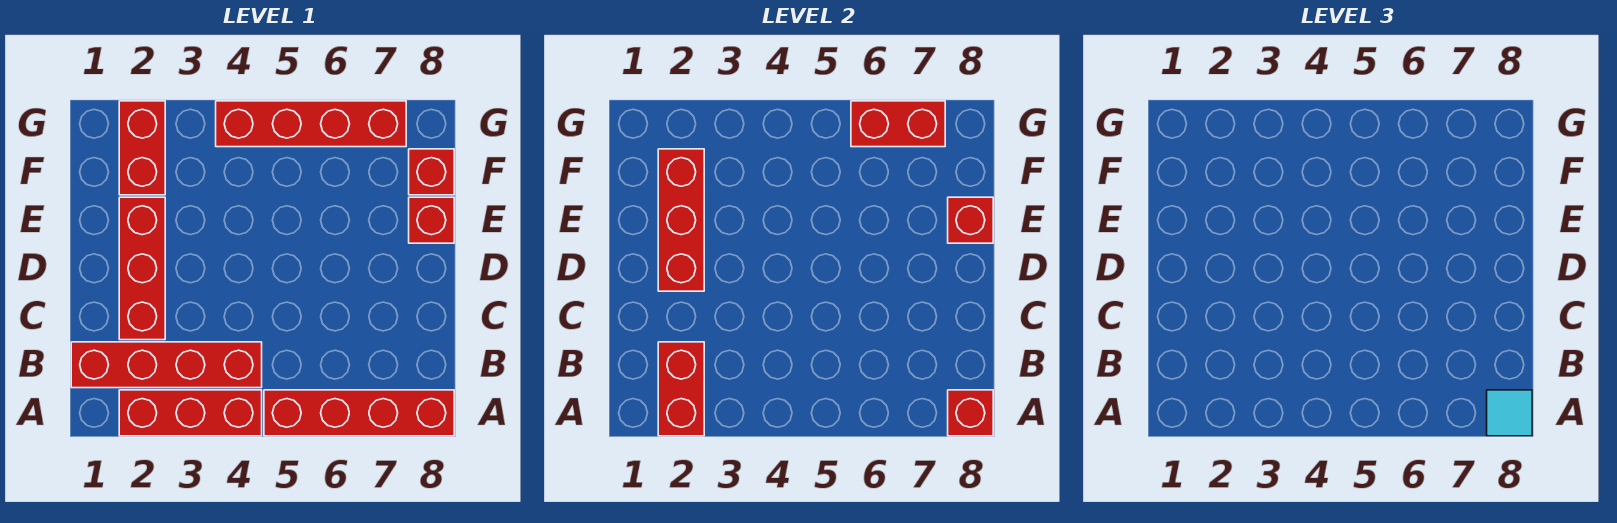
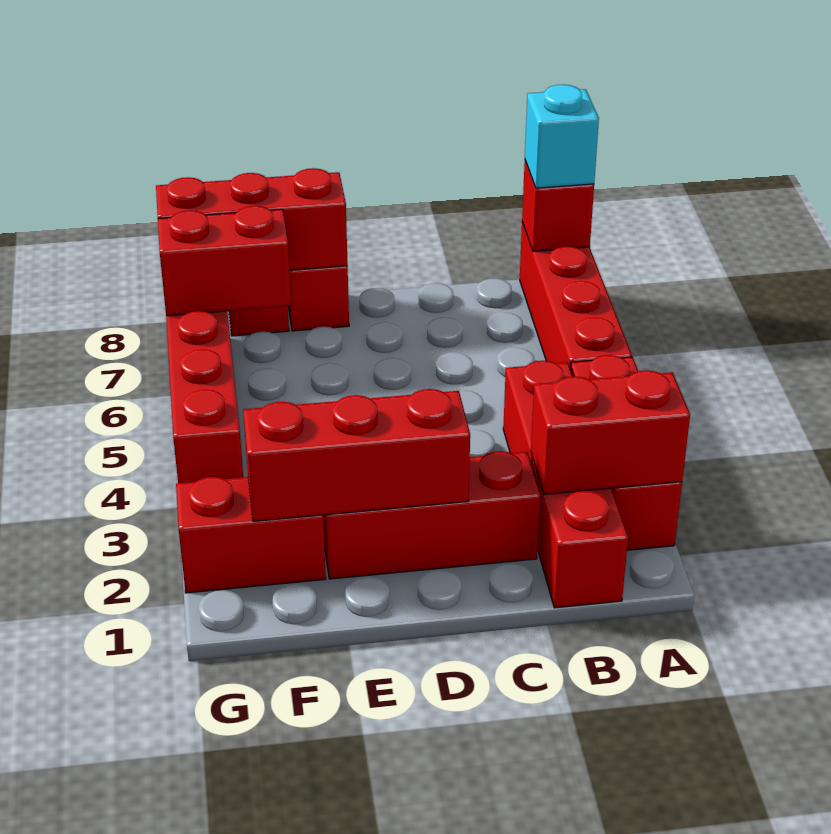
cyan tile A8 level 3 -> cyan brick A8 level 3
red brick E8 level 2 -> red brick E8:G8 level 2
red brick G6:G7 level 2 -> red brick F7:G7 level 2

